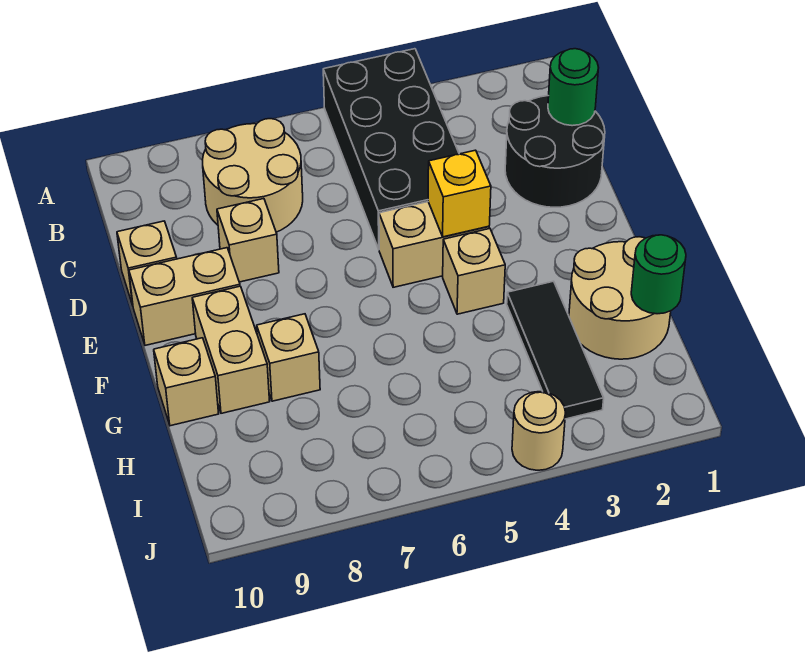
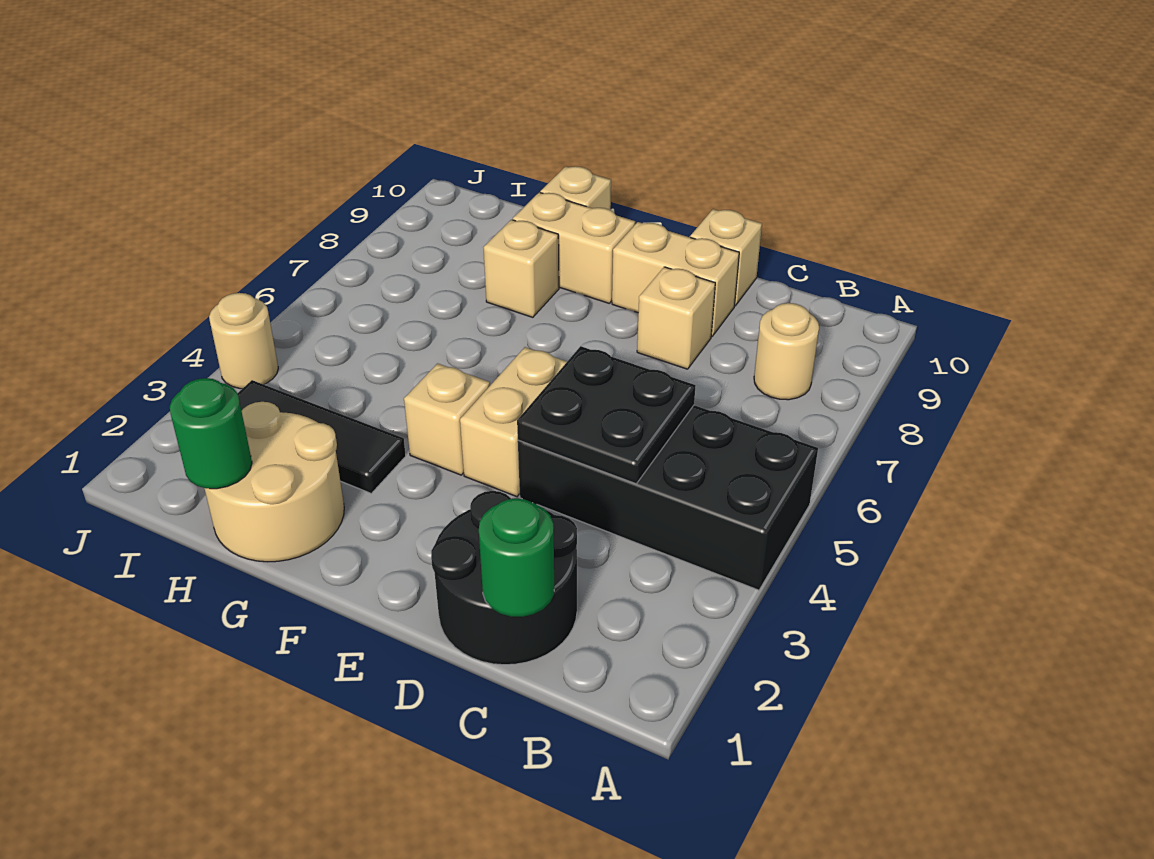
tan round brick B7:C8 level 1 -> tan round brick B8 level 1
none -> black plate C4:D5 level 2
yellow brick E4 level 2 -> none
tan brick E9:E10 level 1 -> tan brick D9:E9 level 1

